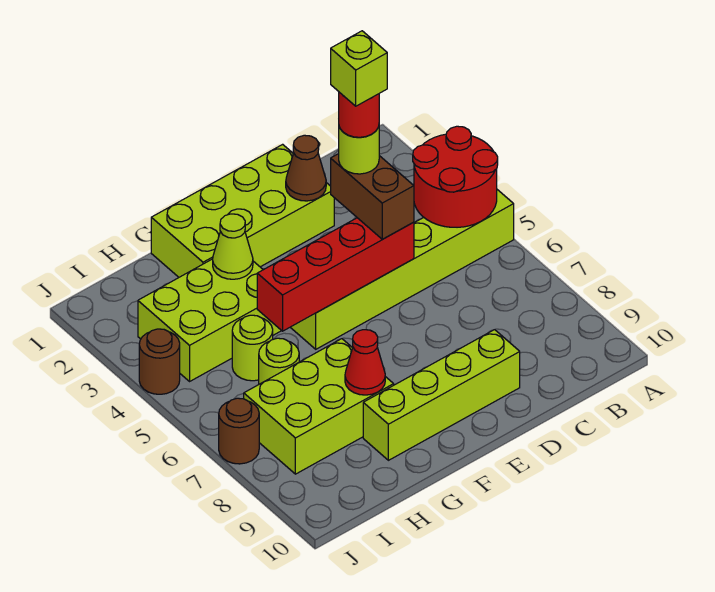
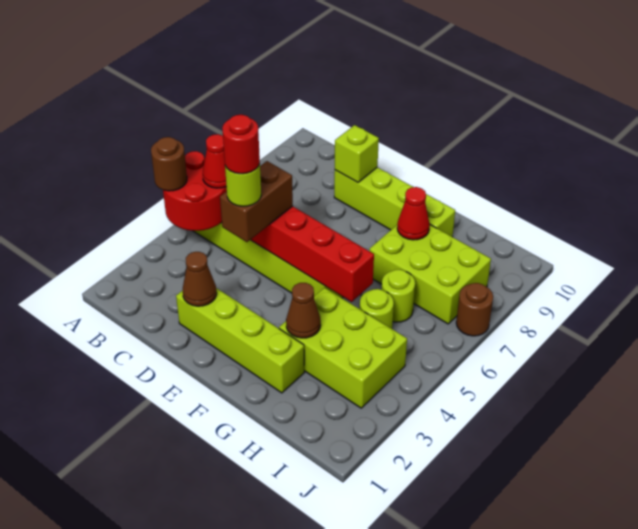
none -> red cone B5 level 3
lime brick D1:G2 level 1 -> lime brick D2:G2 level 1
lime brick D4 level 6 -> lime brick D9 level 2
lime cone G3 level 2 -> brown cone G3 level 2
brown round brick J4 level 1 -> brown round brick A4 level 3

